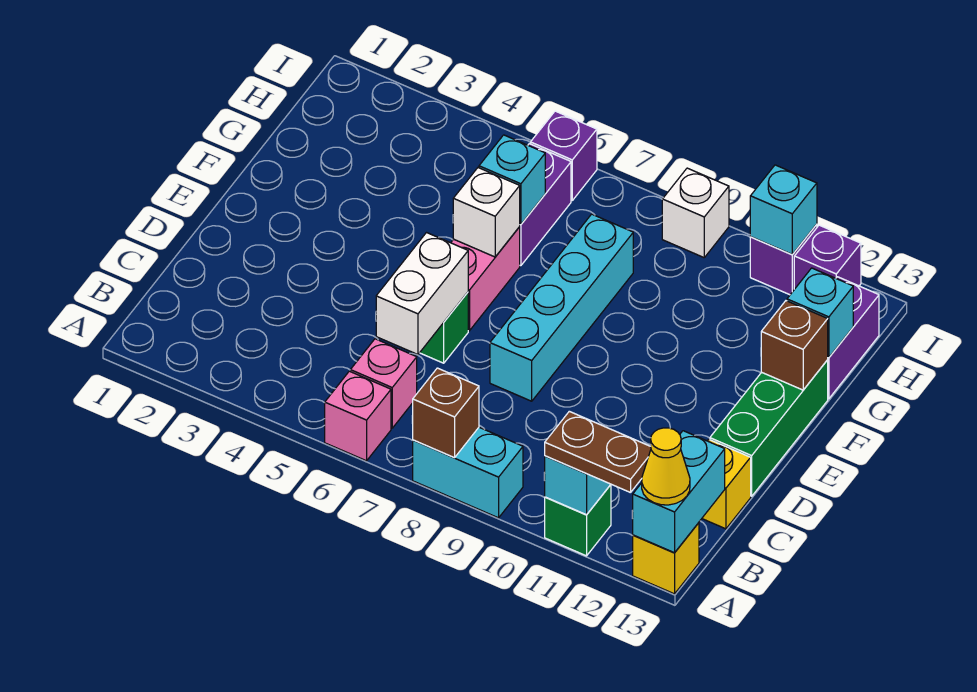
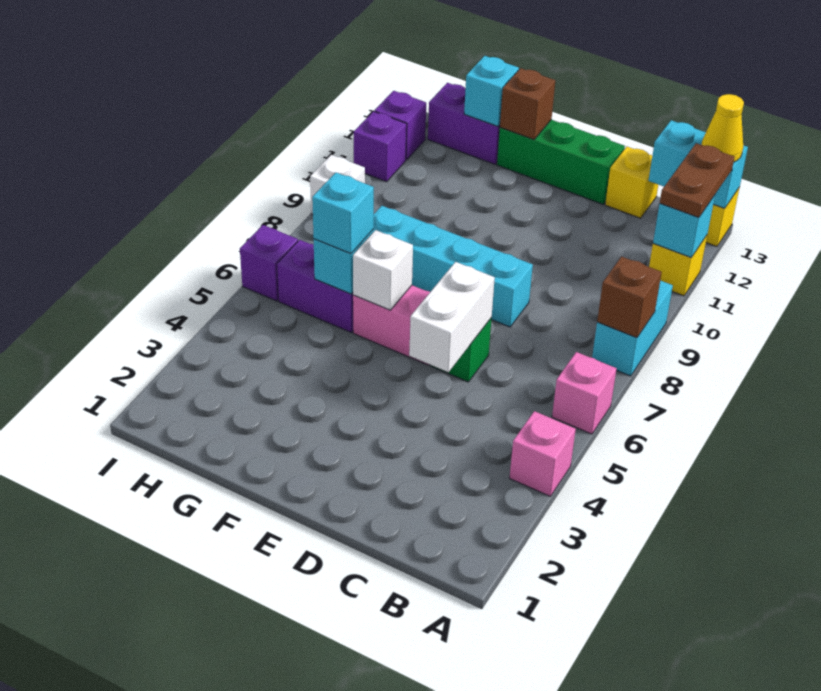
green brick A11 level 1 -> yellow brick A11 level 1
pink brick B6 level 1 -> pink brick A4 level 1
white brick C6:D6 level 2 -> white brick D5:D6 level 2
cyan brick I11 level 2 -> cyan brick G6 level 3

